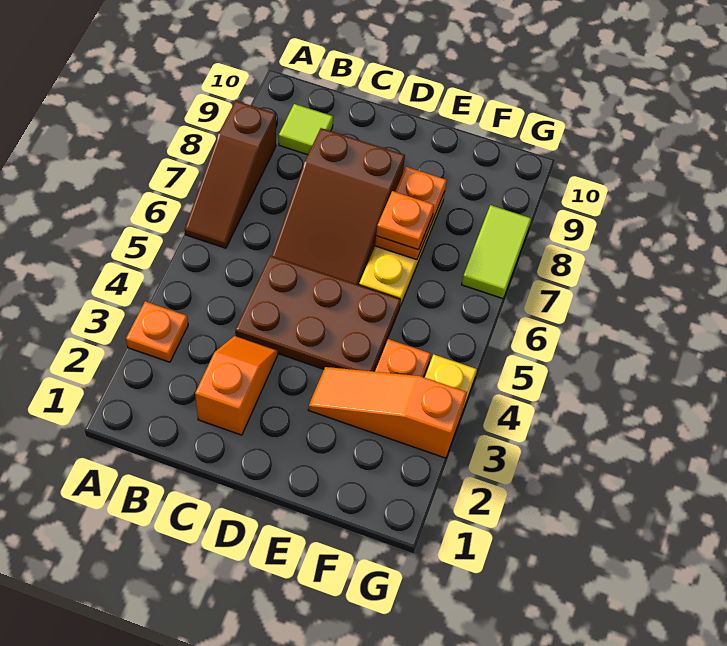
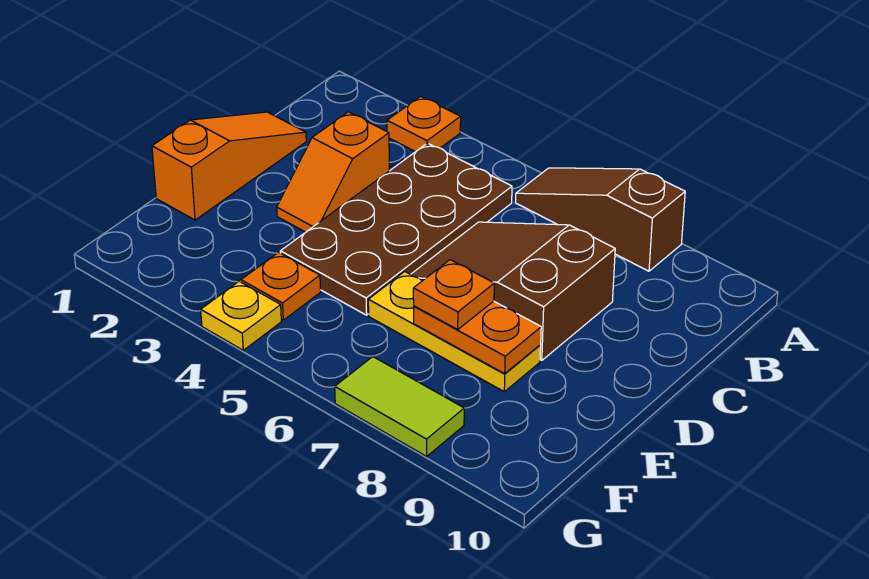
lime tile B9 level 1 -> none
orange slope C2:C3 level 1 top 2 -> orange slope C3:D3 level 1 top C
brown plate C4:E5 level 1 -> brown plate B4:E5 level 1
orange slope E3:G3 level 1 top G -> orange slope C1:E1 level 1 top E

